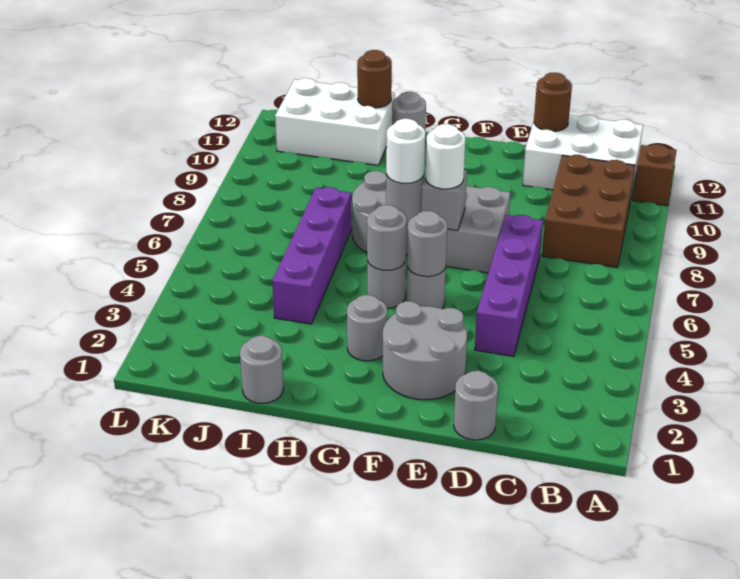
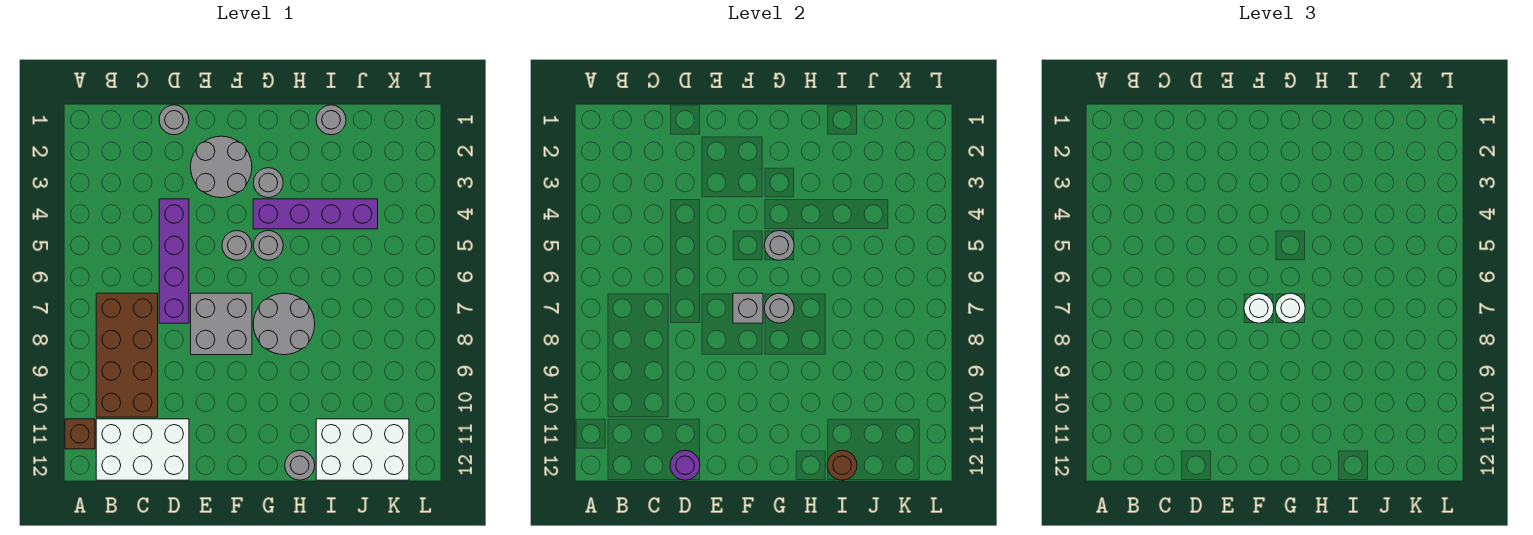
brown brick B8:C10 level 1 -> brown brick B7:C10 level 1
brown round brick D12 level 2 -> purple round brick D12 level 2
grey round brick F5 level 2 -> none
purple brick I4:I7 level 1 -> purple brick G4:J4 level 1

